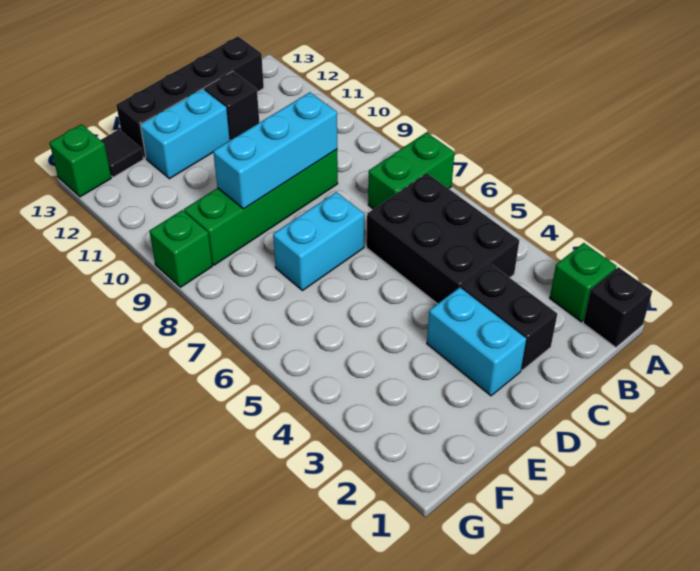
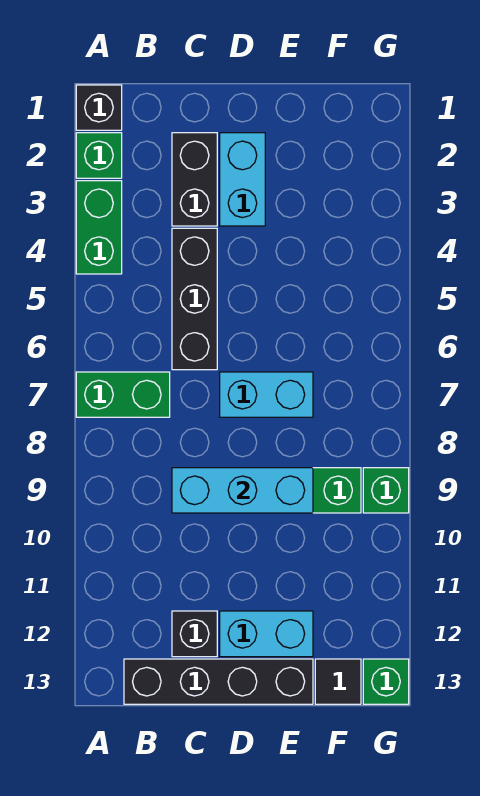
none -> green brick A3:A4 level 1
black brick B4:C6 level 1 -> black brick C4:C6 level 1

